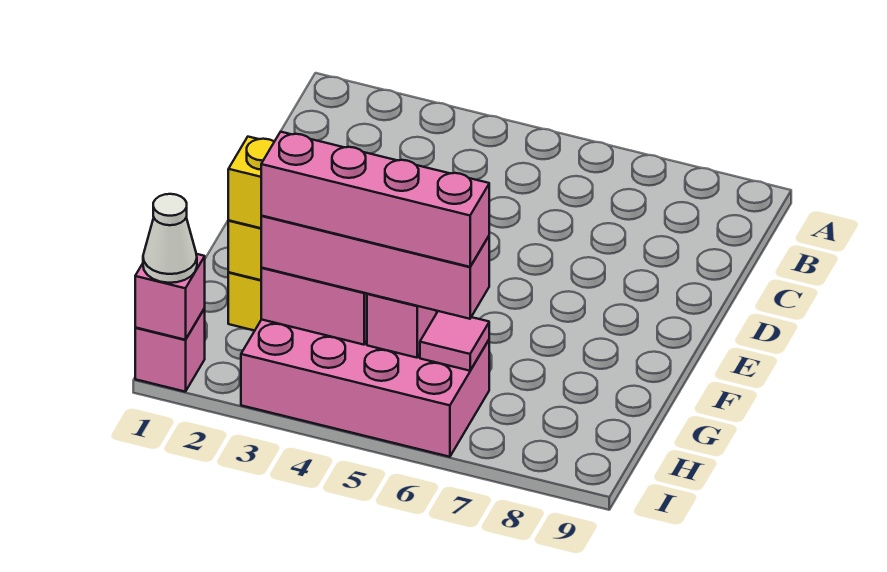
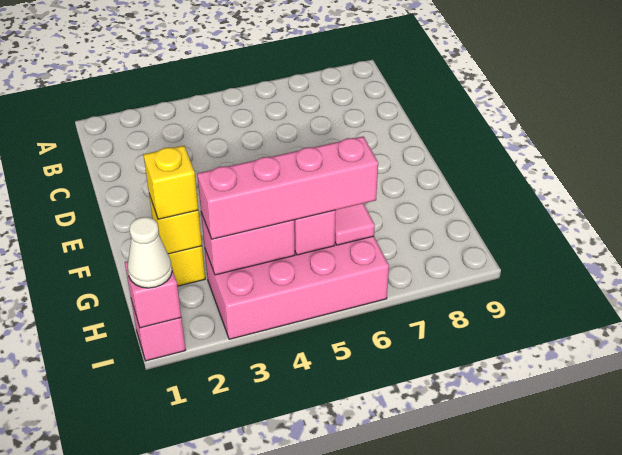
pink brick H3:H6 level 4 -> none

